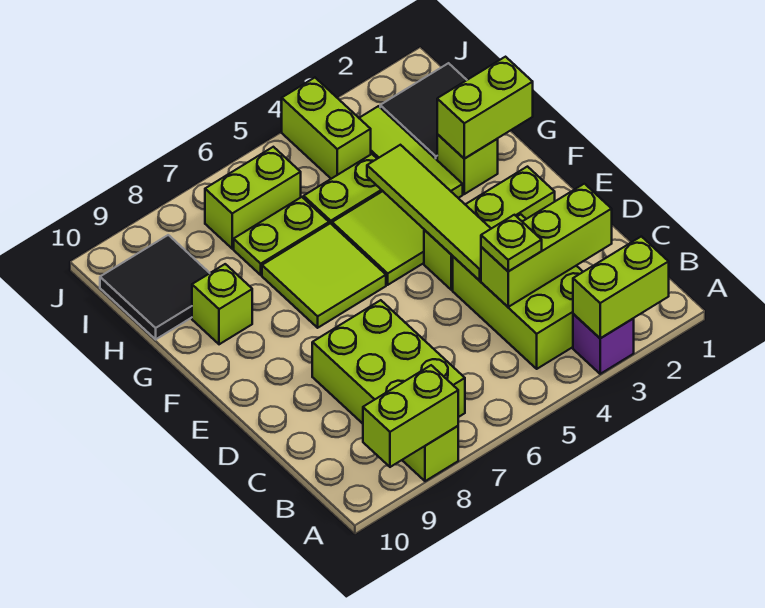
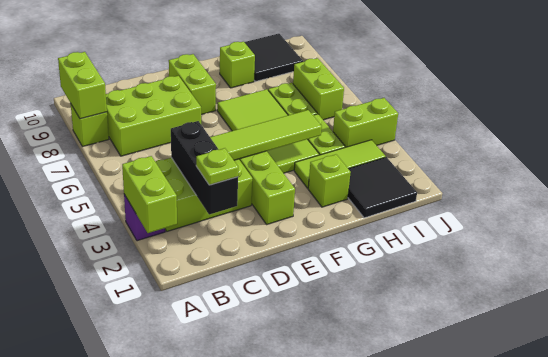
lime brick C2:C4 level 2 -> black brick C2:C4 level 2
lime plate C4 level 3 -> lime plate C2 level 3
lime brick G1:G2 level 2 -> lime brick E8:E9 level 1

